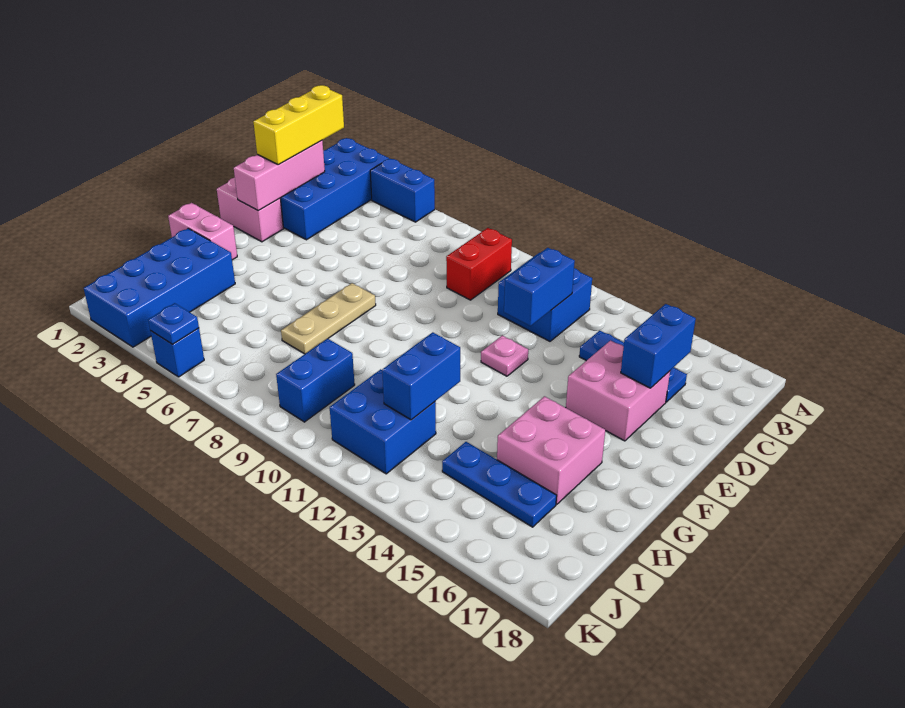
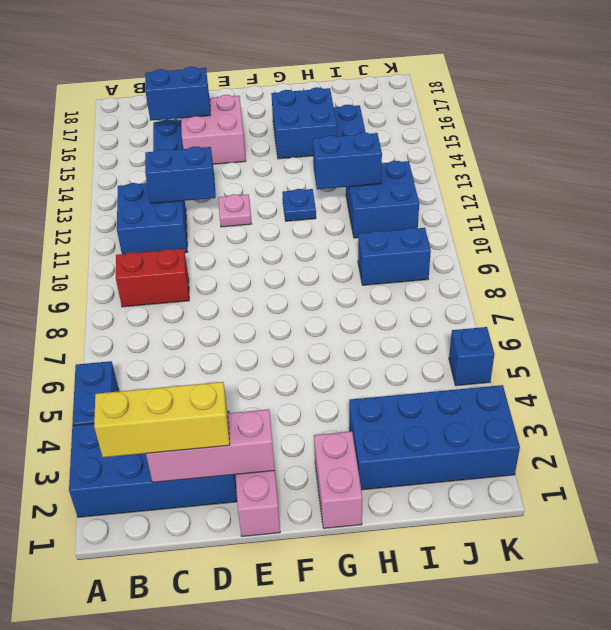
tan plate F7:H7 level 1 -> none
pink brick G15:H16 level 1 -> blue brick G15:H16 level 1
blue plate K5 level 2 -> blue plate G12 level 1

